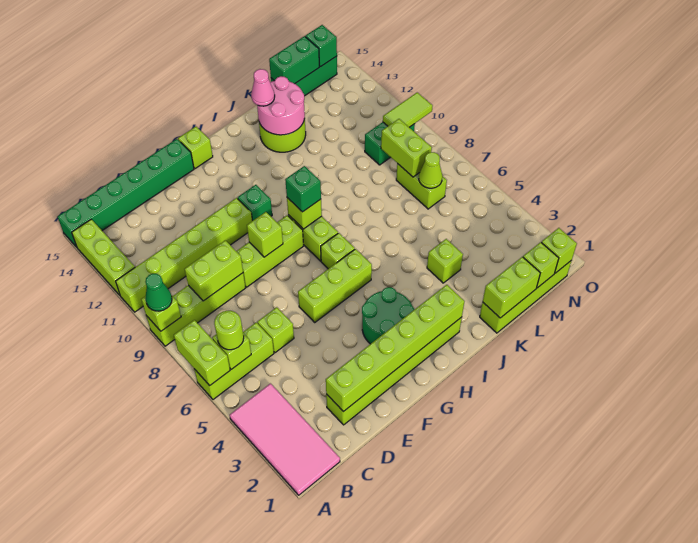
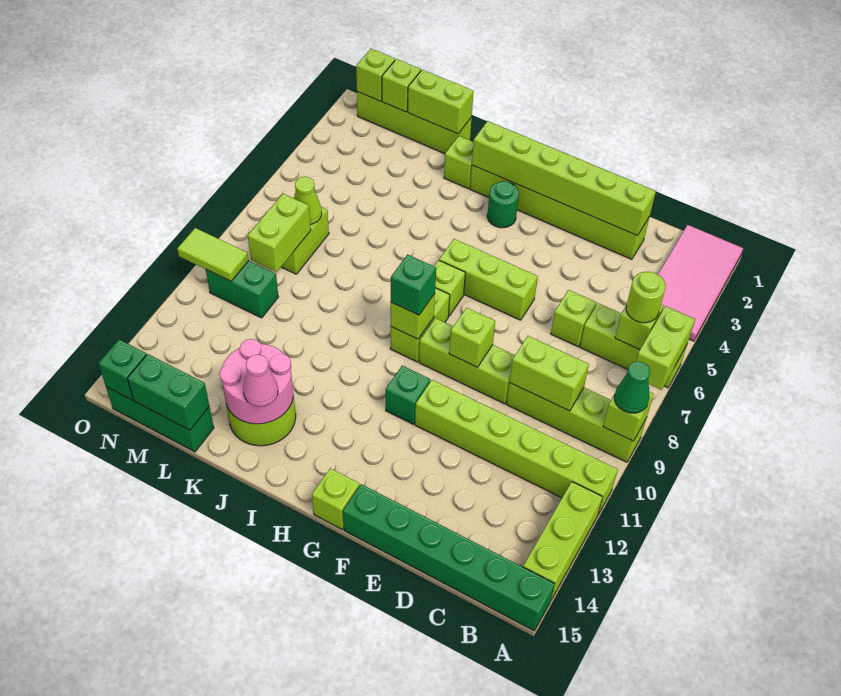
green round brick G3:H4 level 1 -> green round brick H3 level 1
lime brick K4 level 1 -> lime brick J2 level 1

